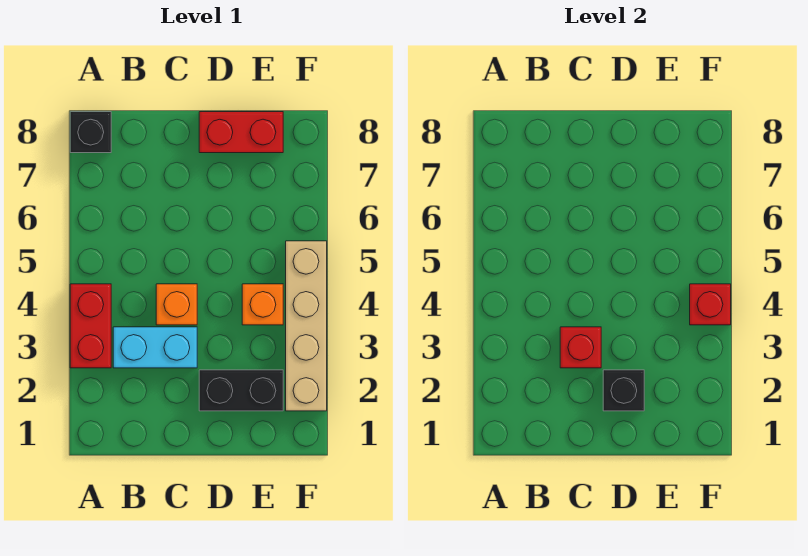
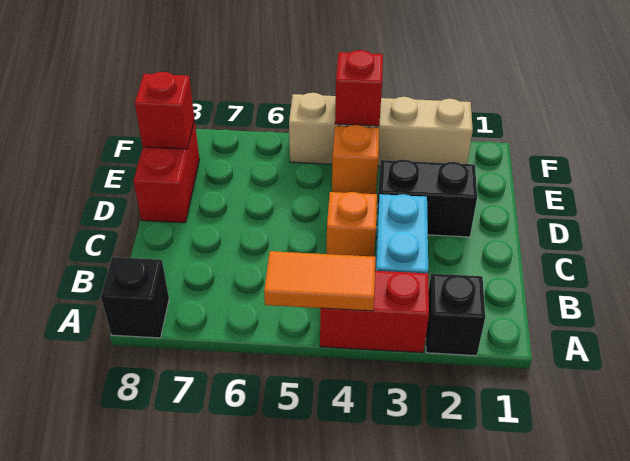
none -> orange tile A4:A5 level 2
red brick C3 level 2 -> red brick E8 level 2
black brick D2:E2 level 1 -> black brick D2:D3 level 1
black brick D2 level 2 -> black brick A2 level 1

